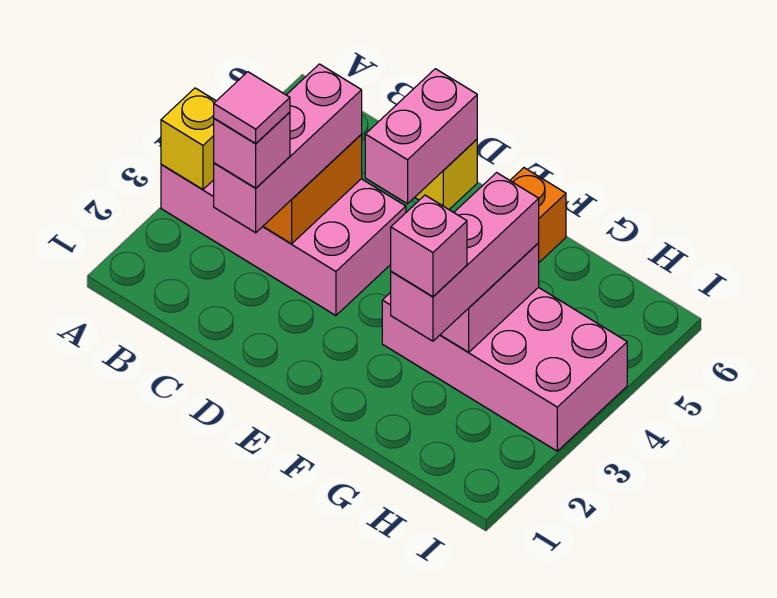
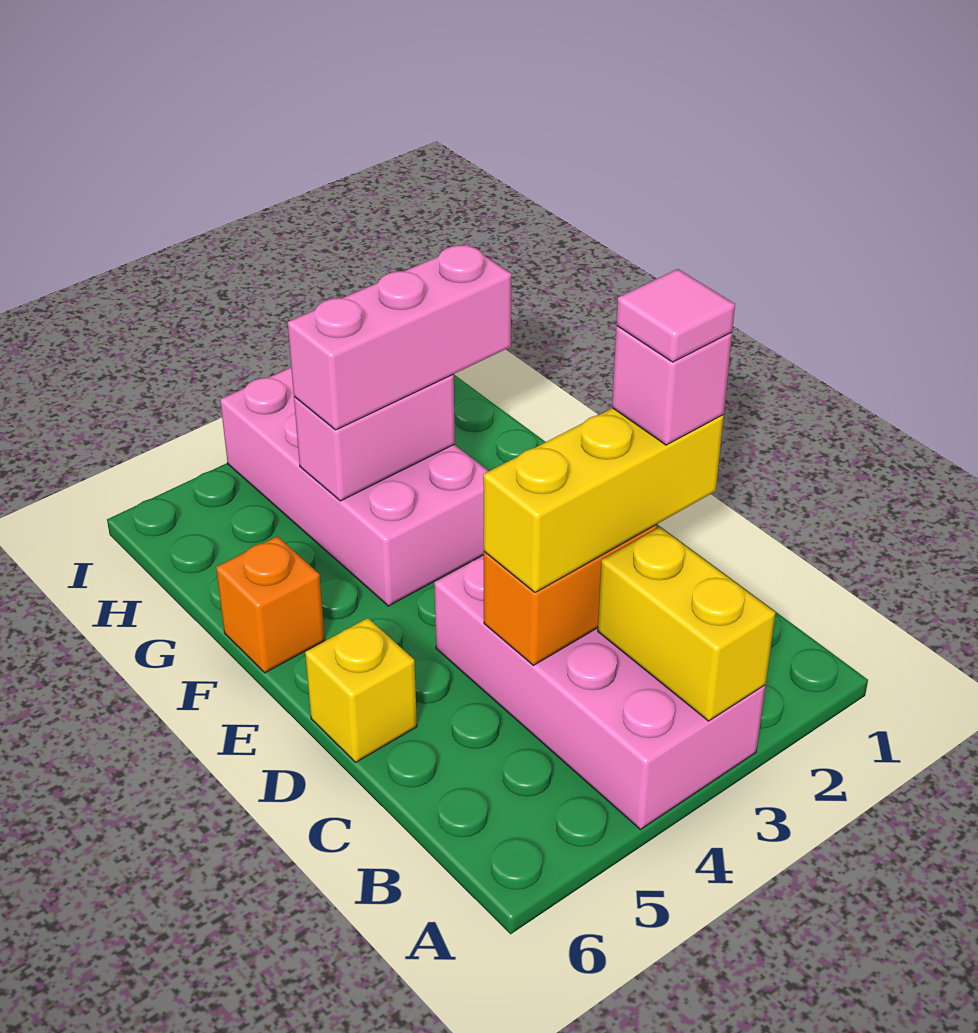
yellow brick A3 level 2 -> yellow brick A3:B3 level 2
pink brick C2:C4 level 3 -> yellow brick C2:C4 level 3
pink brick D5:D6 level 2 -> none
pink brick G2 level 4 -> none

